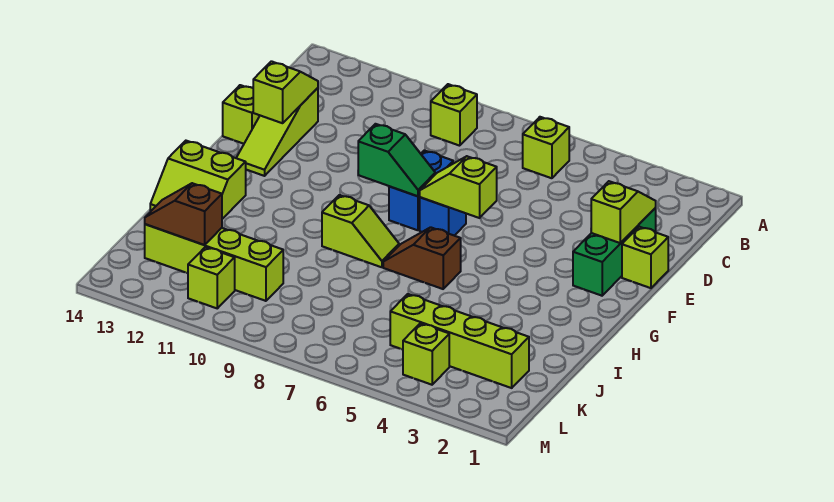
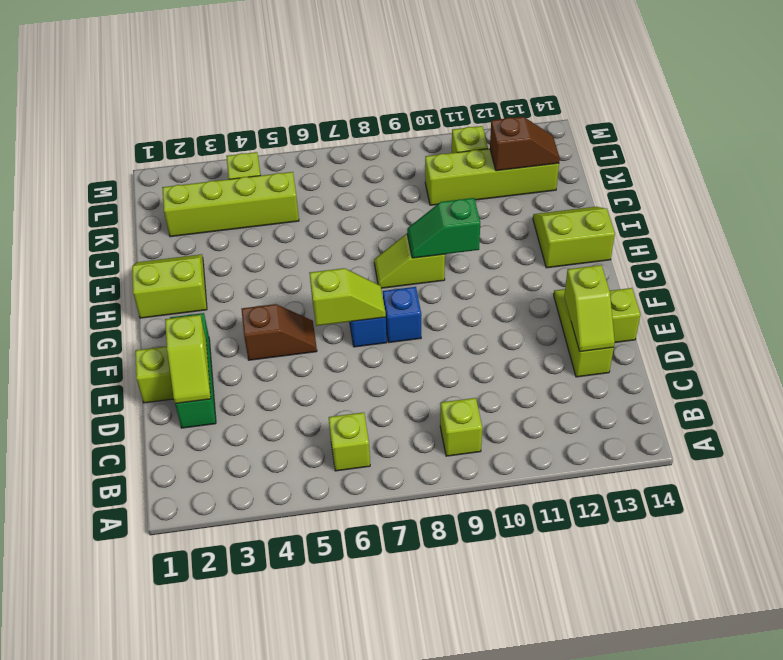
blue brick E8:F8 level 1 -> blue brick F8 level 1
green slope F8:F9 level 2 top 9 -> green slope H9:H10 level 2 top 10
none -> lime slope H1:I2 level 1 top H
brown slope H6:H7 level 1 top 6 -> brown slope F4:F5 level 1 top 4

